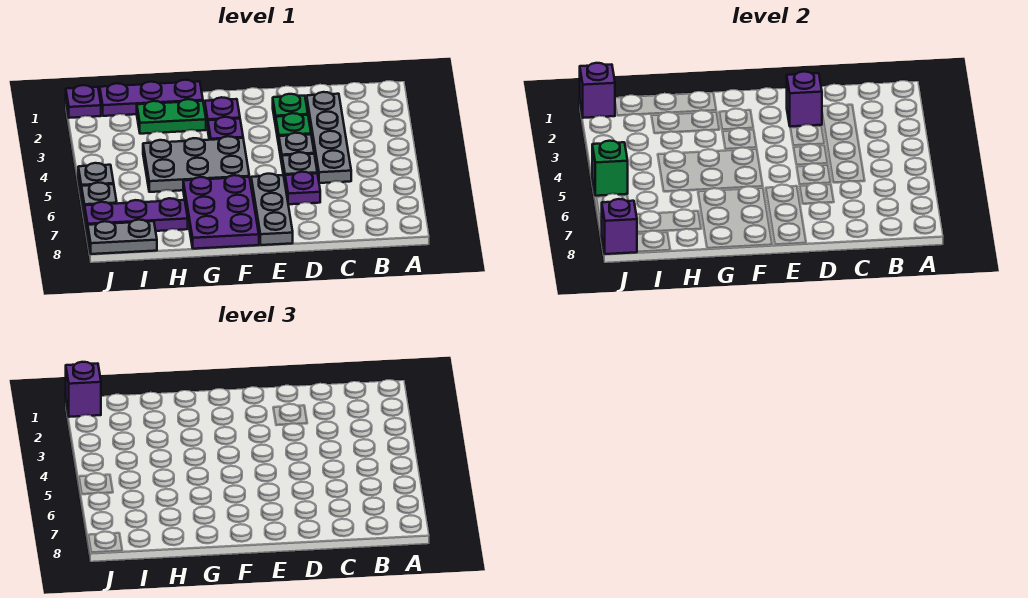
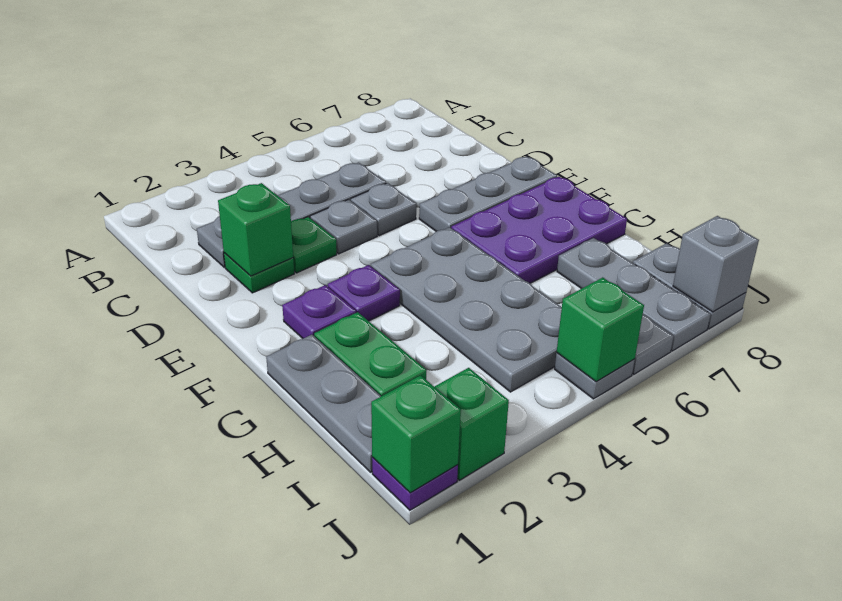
purple brick D2 level 2 -> green brick D2 level 2
purple plate D6 level 1 -> none
grey plate F4:H5 level 1 -> grey plate F4:I5 level 1
purple plate G1:I1 level 1 -> grey plate G1:I1 level 1
purple plate H7:J7 level 1 -> grey plate H7:J7 level 1
purple brick J1 level 2 -> green brick J1 level 2
purple brick J1 level 3 -> none
none -> green brick J2 level 1
purple brick J8 level 2 -> grey brick J8 level 2

